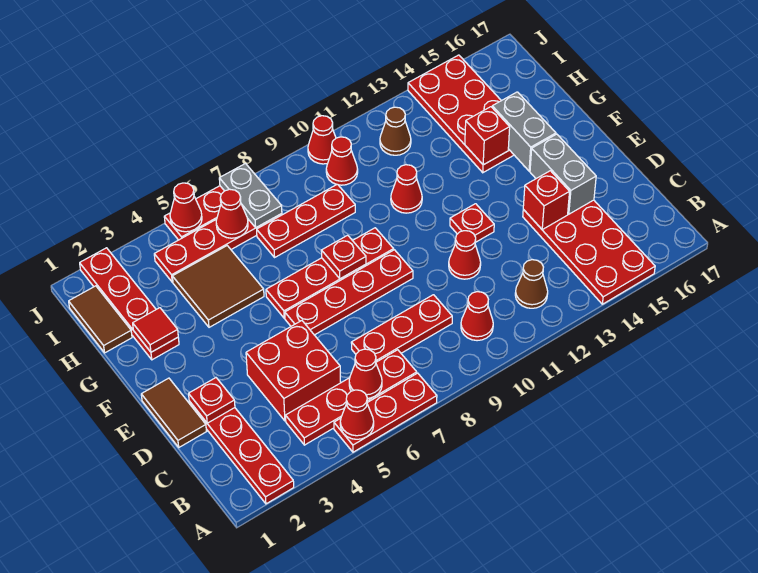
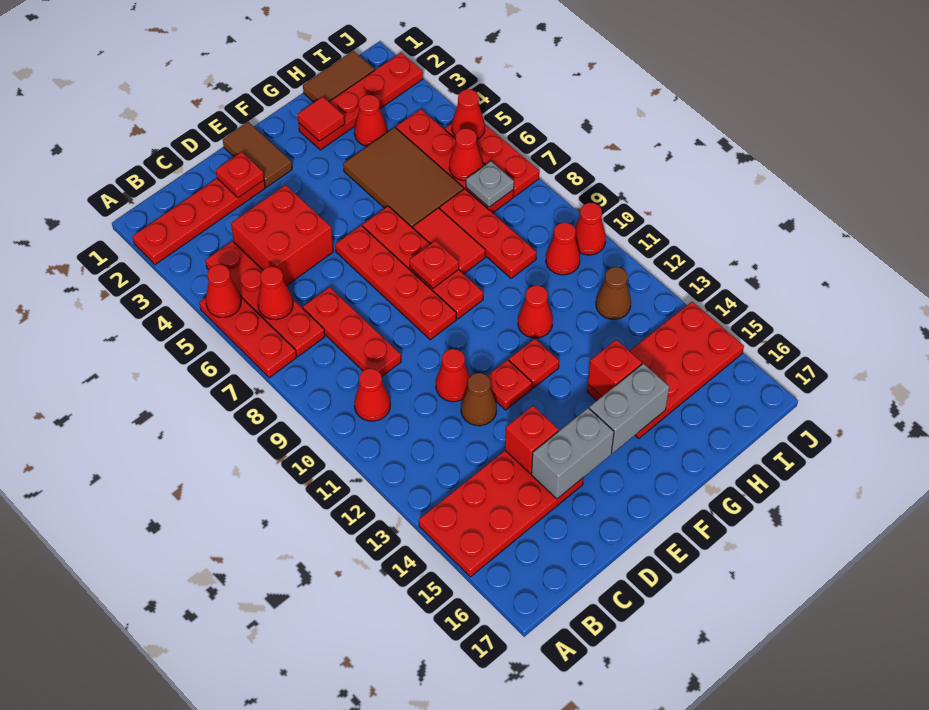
brown cone B12 level 1 -> brown cone D12 level 1
brown tile D1:E1 level 1 -> brown tile E1:E2 level 1
none -> red plate F12 level 1
brown tile G4:H5 level 1 -> brown tile G4:H6 level 1
none -> red tile G7:G8 level 1
none -> red cone H3 level 1
grey plate I7:J7 level 2 -> grey plate I7 level 2

